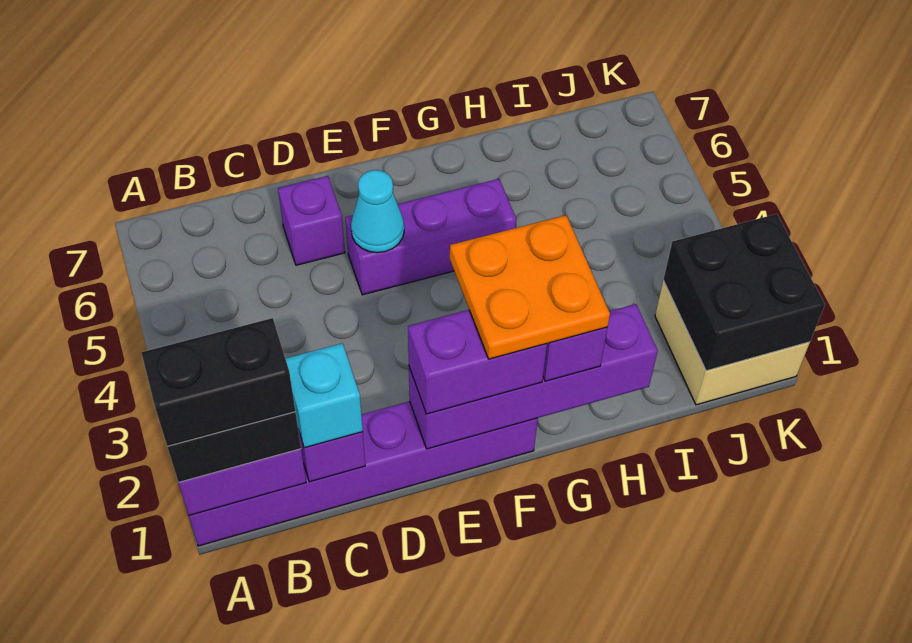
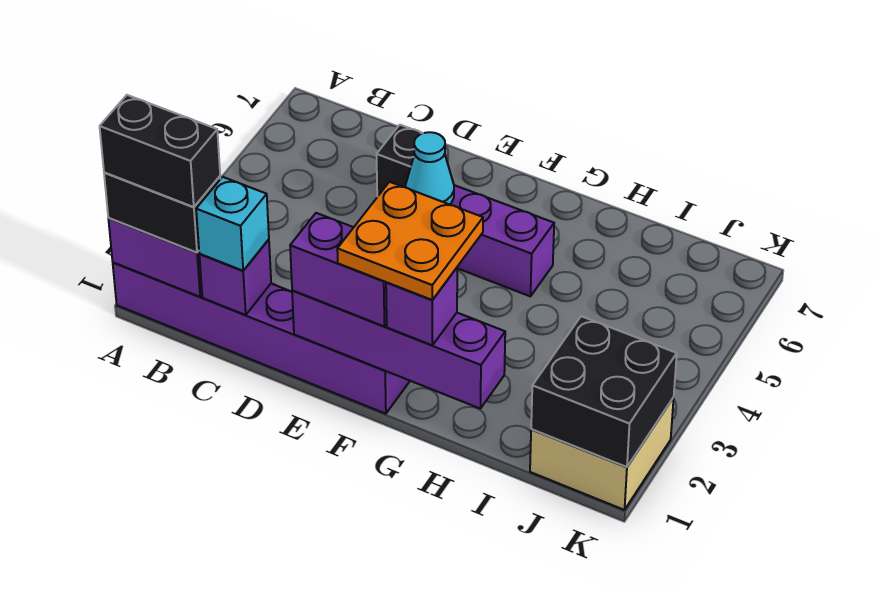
purple brick D6 level 1 -> black brick D6 level 1

